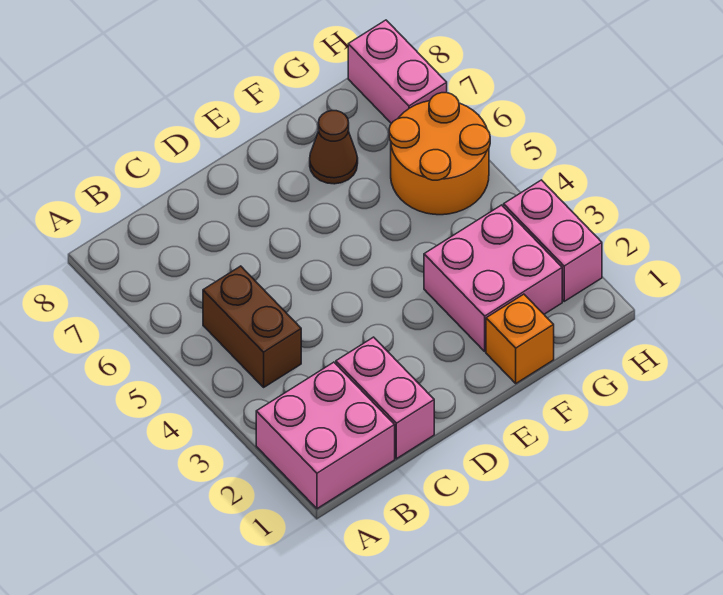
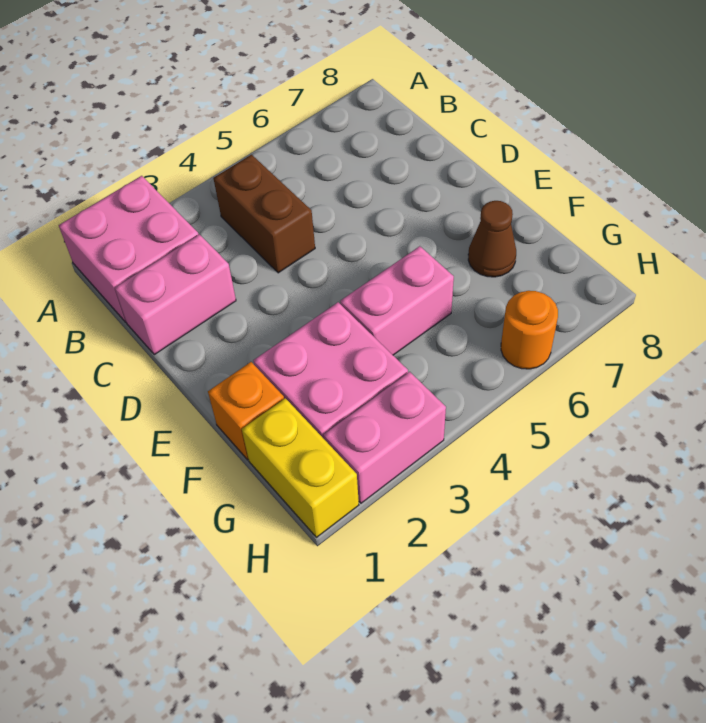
brown brick B4:B5 level 1 -> brown brick B4:C4 level 1
none -> yellow brick G1:H1 level 1
orange round brick G5:H6 level 1 -> orange round brick H6 level 1
pink brick H7:H8 level 1 -> pink brick F4:F5 level 1

